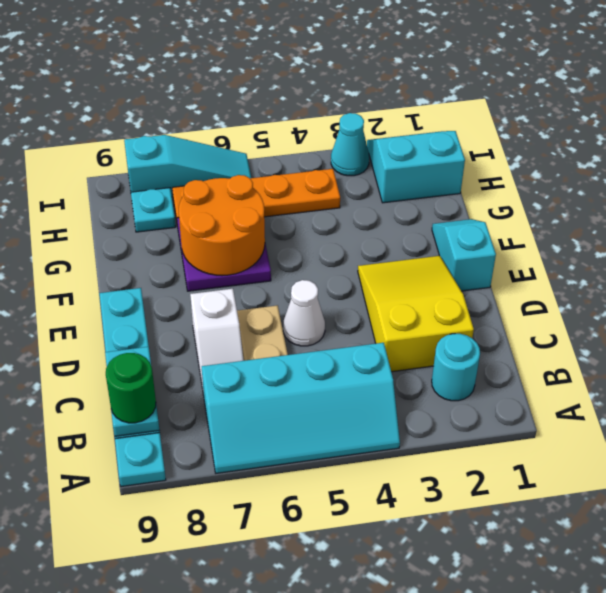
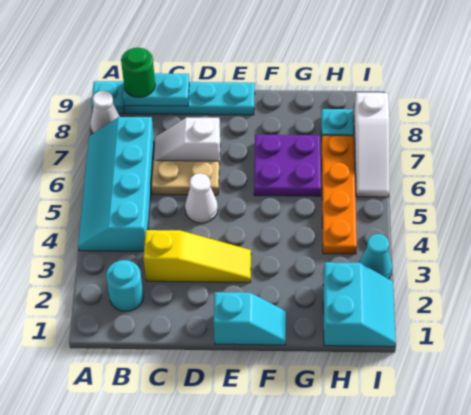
none -> white cone A8 level 1
yellow slope C2:E3 level 1 top C -> yellow slope C3:E3 level 1 top C
orange round brick F6:G7 level 2 -> none
cyan slope I6:I8 level 1 top 8 -> white slope I6:I8 level 1 top 8

